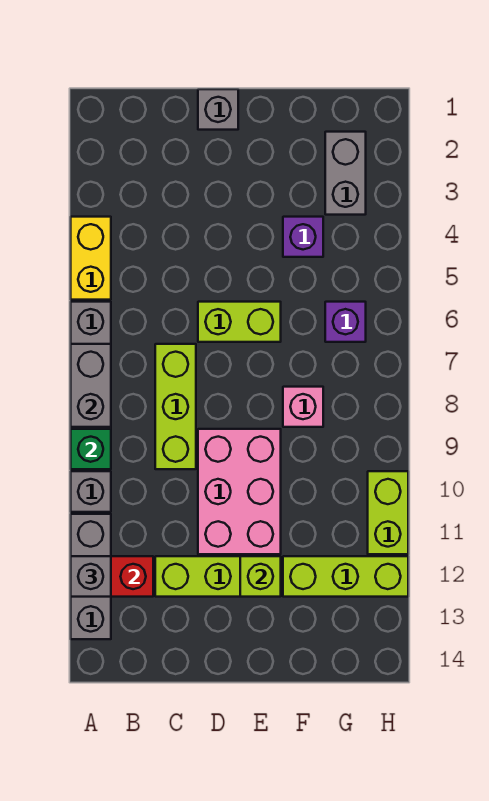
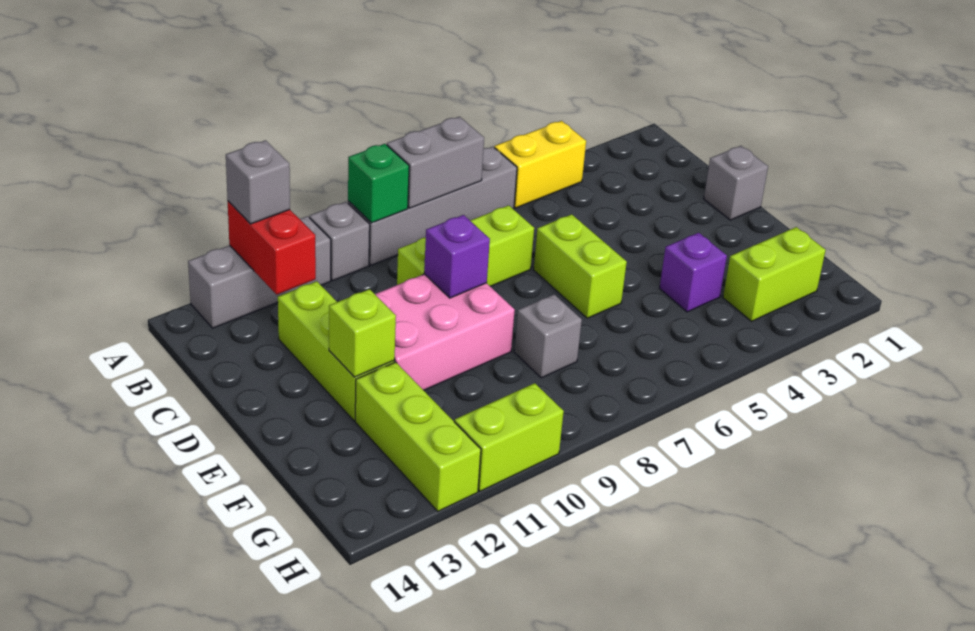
pink brick F8 level 1 -> grey brick F8 level 1
grey brick G2:G3 level 1 -> lime brick G2:G3 level 1
purple brick G6 level 1 -> purple brick D9 level 2

